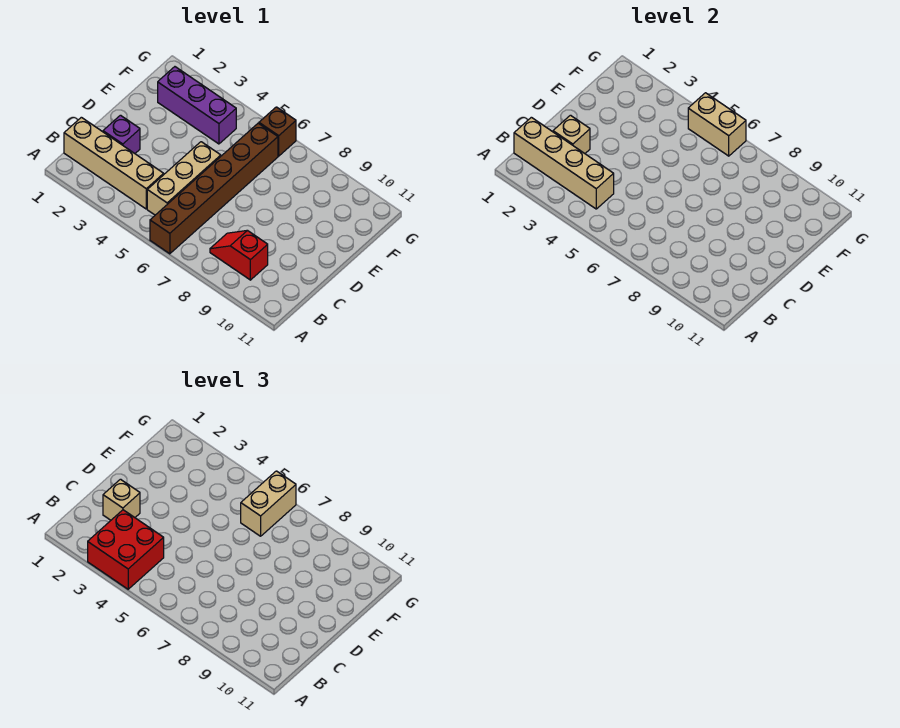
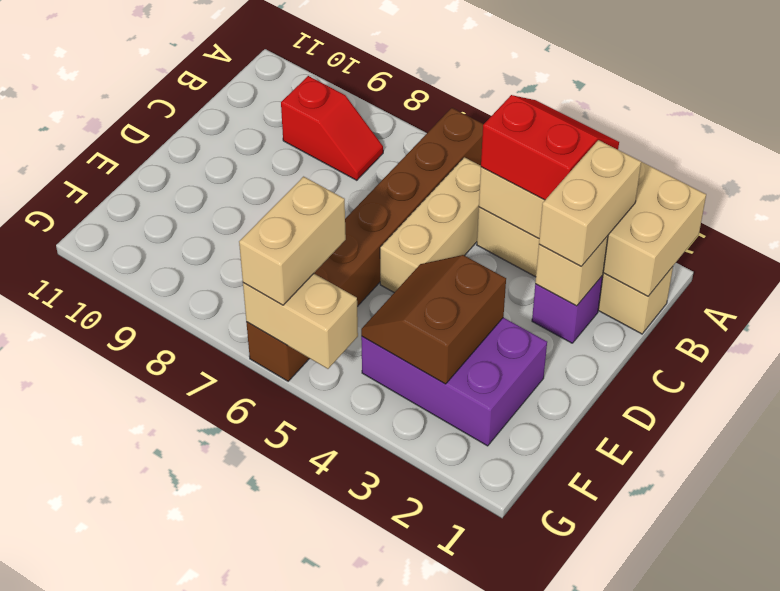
red brick A3:B4 level 3 -> red slope A3:B4 level 3 top B
tan brick B1:B4 level 2 -> tan brick A1:B4 level 2
tan brick C2 level 3 -> tan brick B2:C2 level 3
none -> brown slope E3:F4 level 2 top 3
purple brick F2:F4 level 1 -> purple brick E2:F4 level 1

